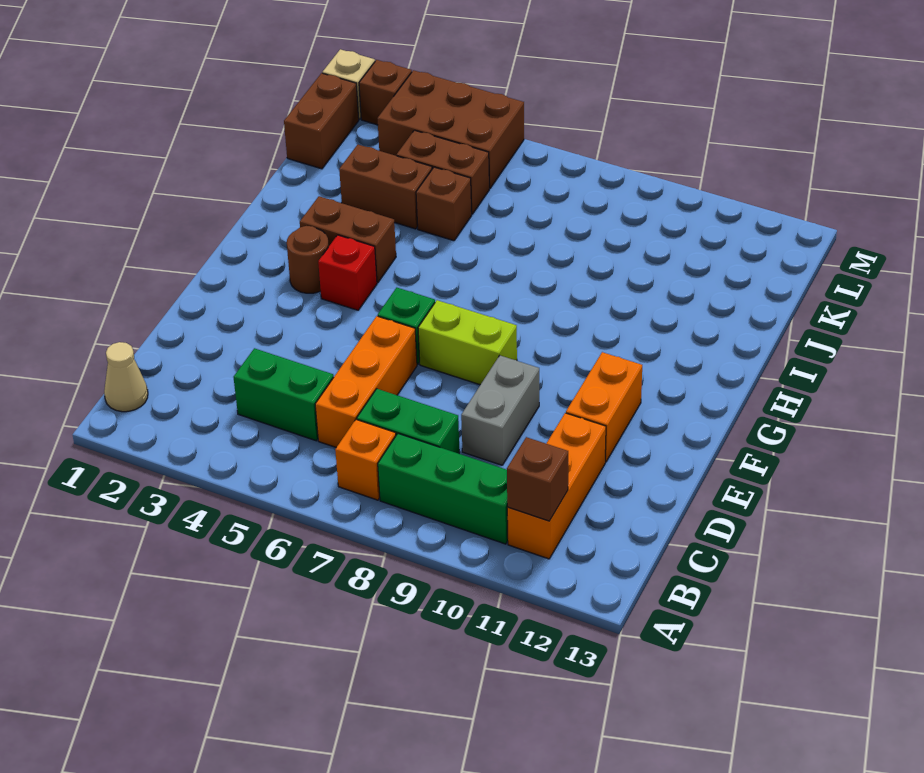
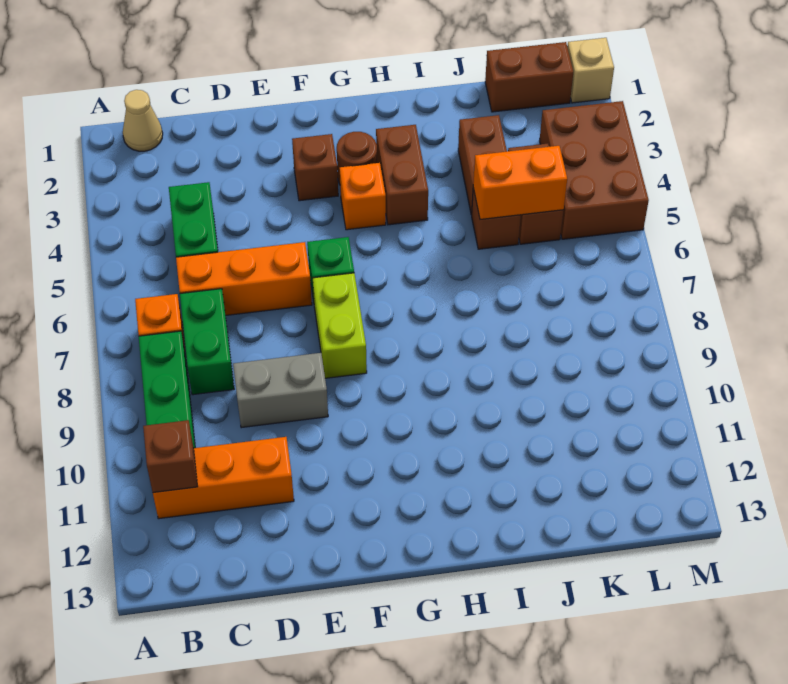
orange brick E11:F11 level 1 -> orange brick J5:K5 level 2
red brick G4 level 1 -> orange brick G4 level 1
brown brick M2 level 1 -> brown brick F3 level 1

